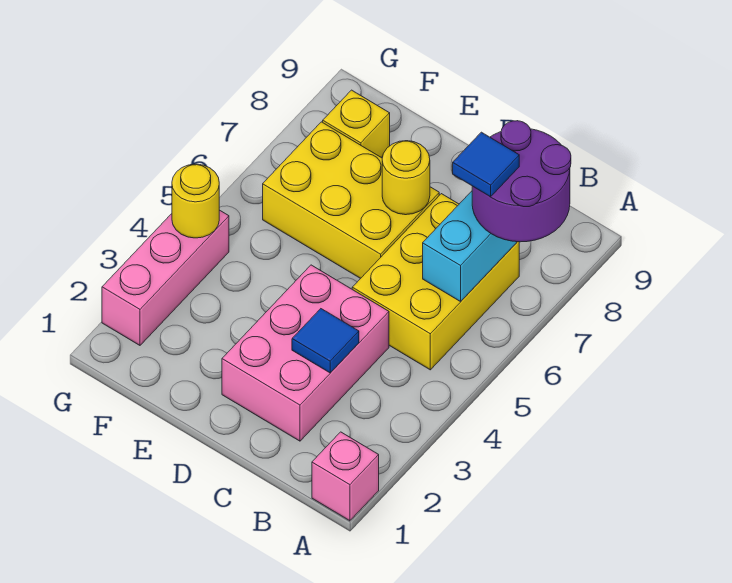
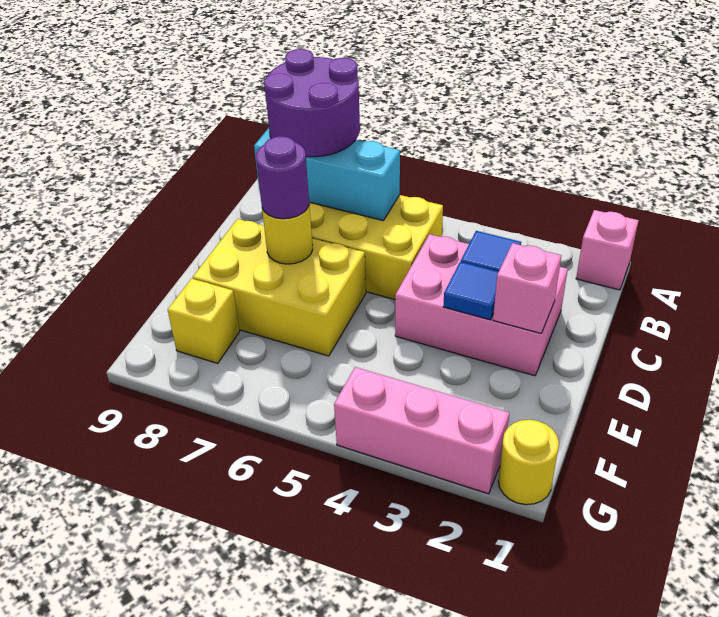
blue tile B7 level 4 -> blue tile D3 level 2
none -> pink brick D2 level 2
yellow brick D6:F7 level 1 -> yellow brick D6:E8 level 1
none -> purple round brick D7 level 3
yellow round brick G4 level 2 -> yellow round brick G1 level 1

